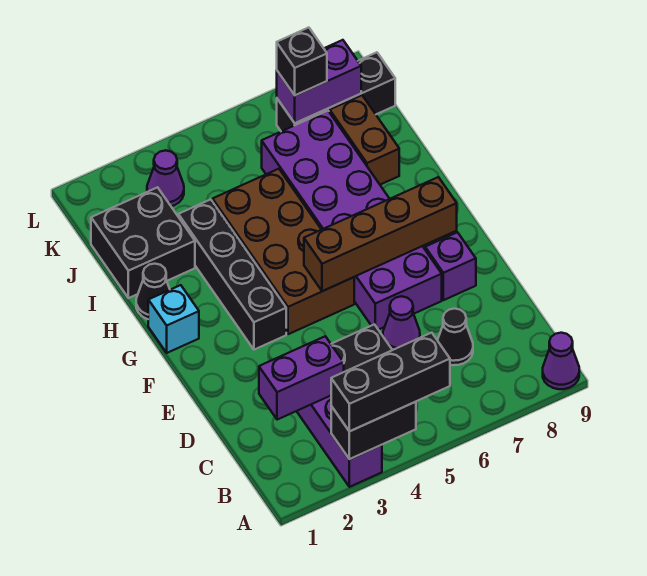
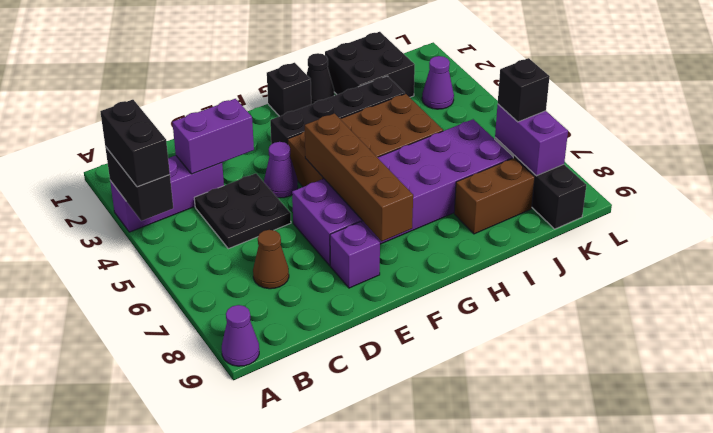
black brick A3:A5 level 3 -> black brick A3:A4 level 3
purple brick C2:C3 level 2 -> purple brick C3:D3 level 2
black cone C7 level 1 -> brown cone C7 level 1
purple cone D6 level 1 -> purple cone E4 level 1
cyan brick G1 level 1 -> black brick G1 level 1

